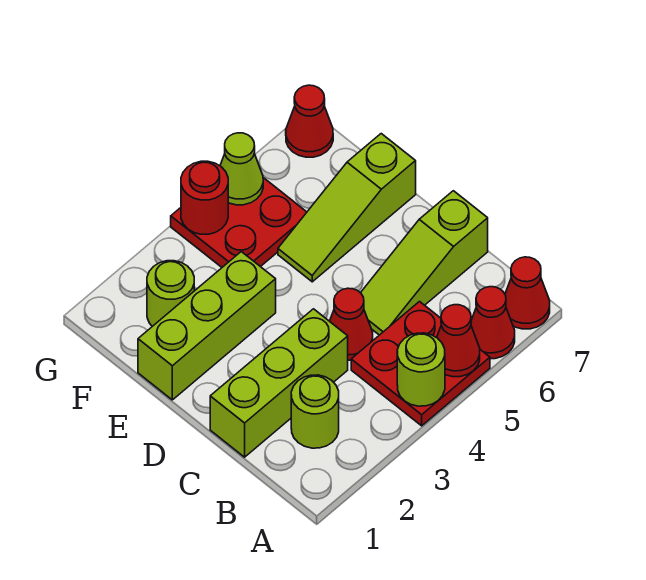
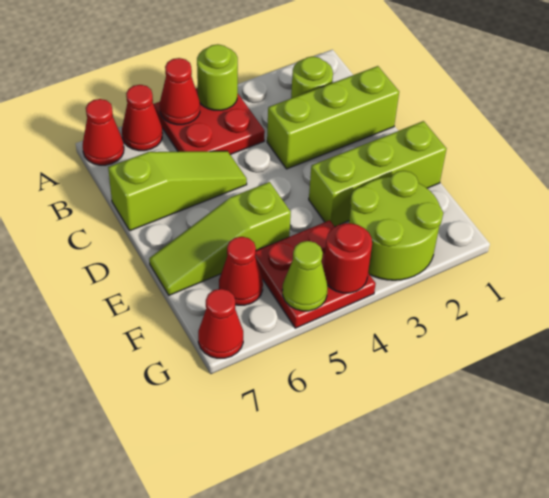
red cone C4 level 1 -> red cone F6 level 1
lime slope E5:E7 level 1 top 7 -> lime slope E5:E7 level 1 top 5
lime round brick F2 level 1 -> lime round brick F2:G3 level 1

